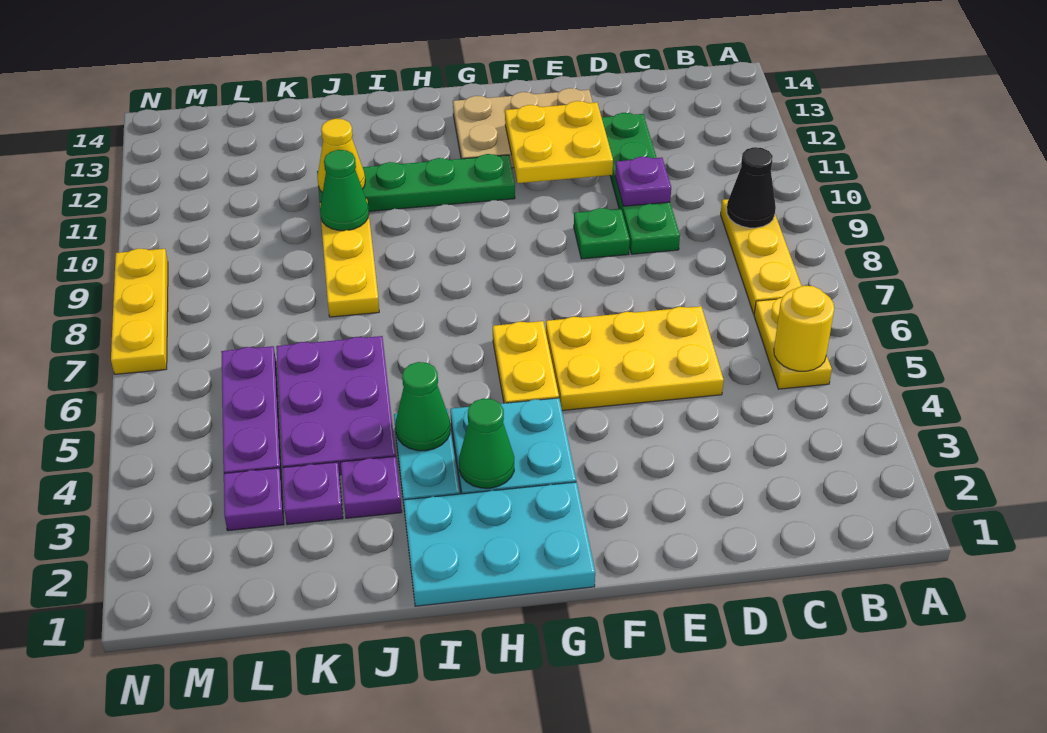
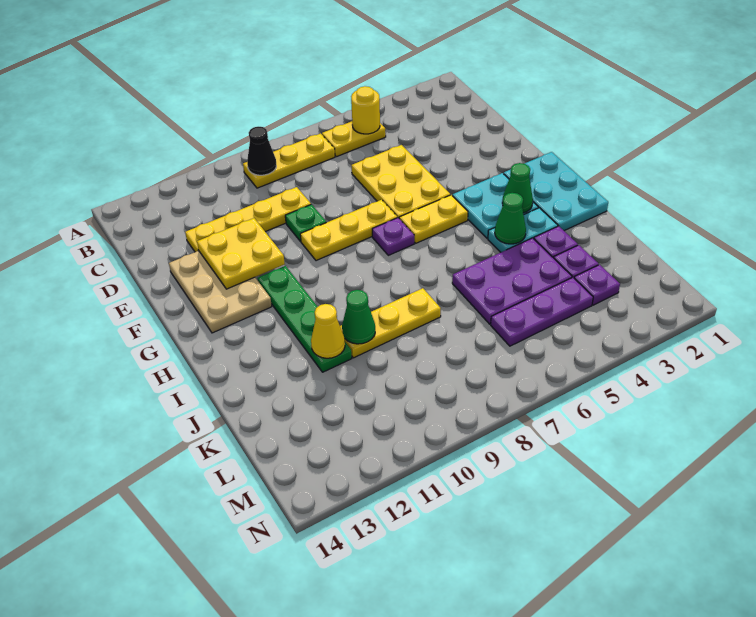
green plate D9:D12 level 1 -> yellow plate D9:D12 level 1
purple plate D10 level 2 -> purple plate G7 level 1
yellow plate N7:N9 level 1 -> yellow plate F7:F9 level 1

